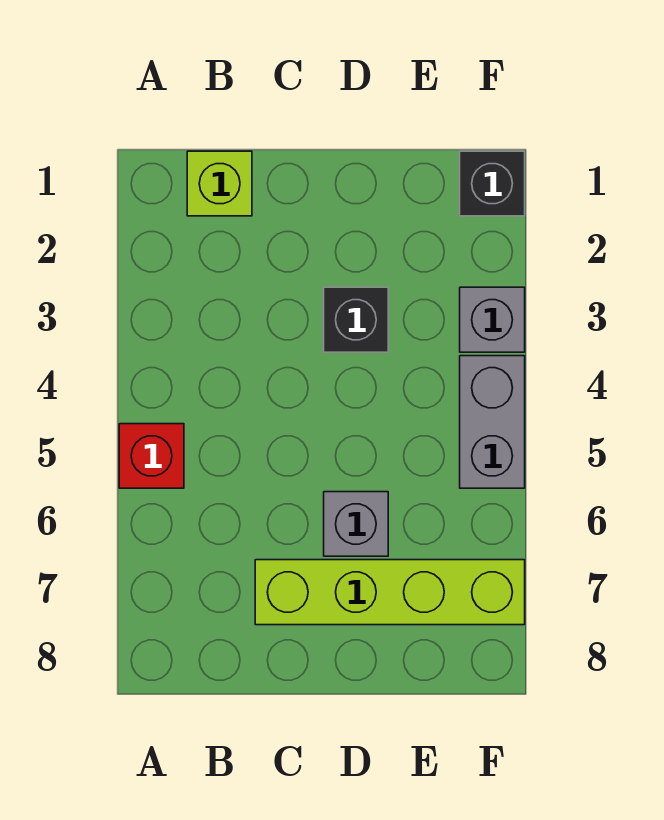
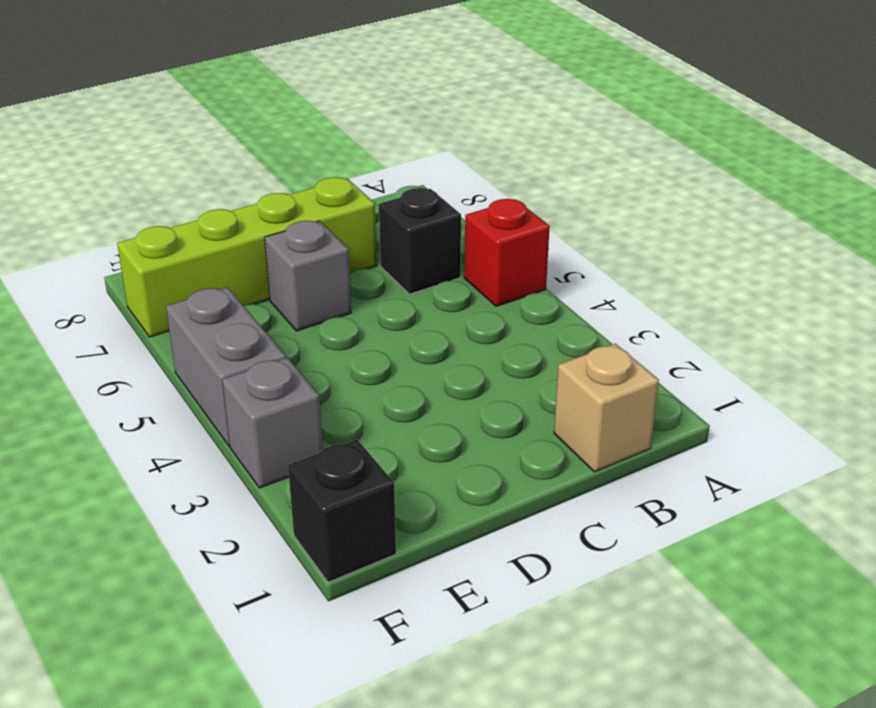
lime brick B1 level 1 -> tan brick B1 level 1
black brick D3 level 1 -> black brick B6 level 1

